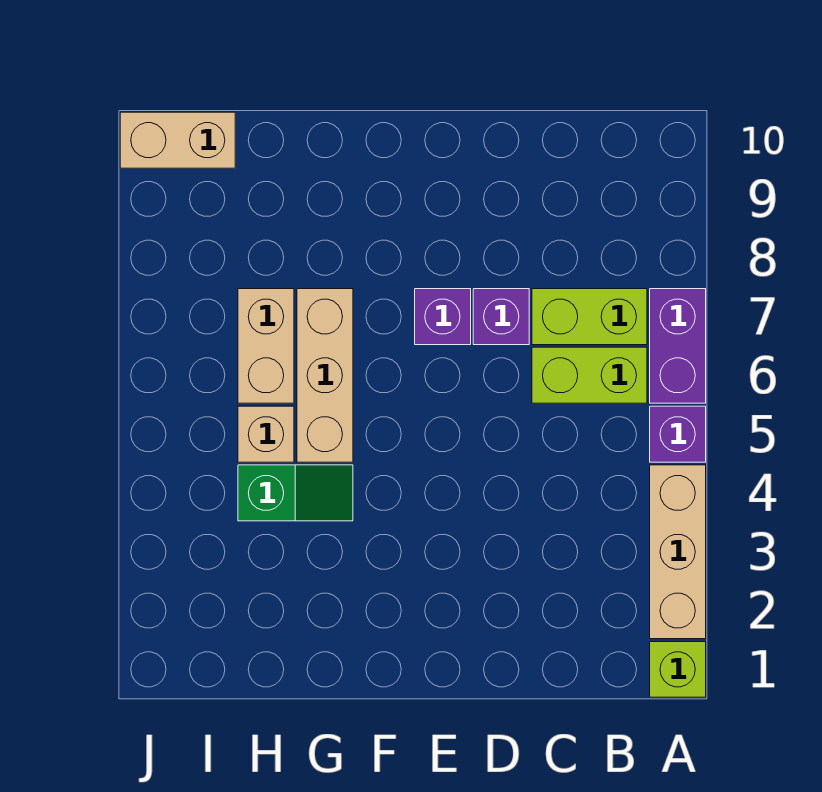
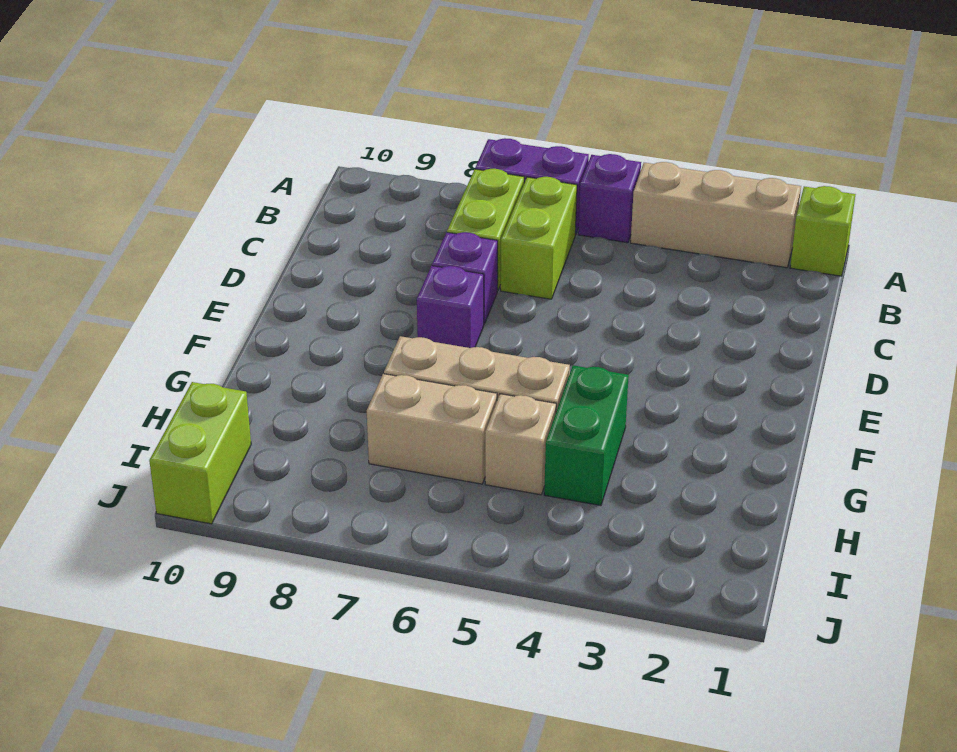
green slope G4:H4 level 1 top H -> green brick G4:H4 level 1
tan brick I10:J10 level 1 -> lime brick I10:J10 level 1

